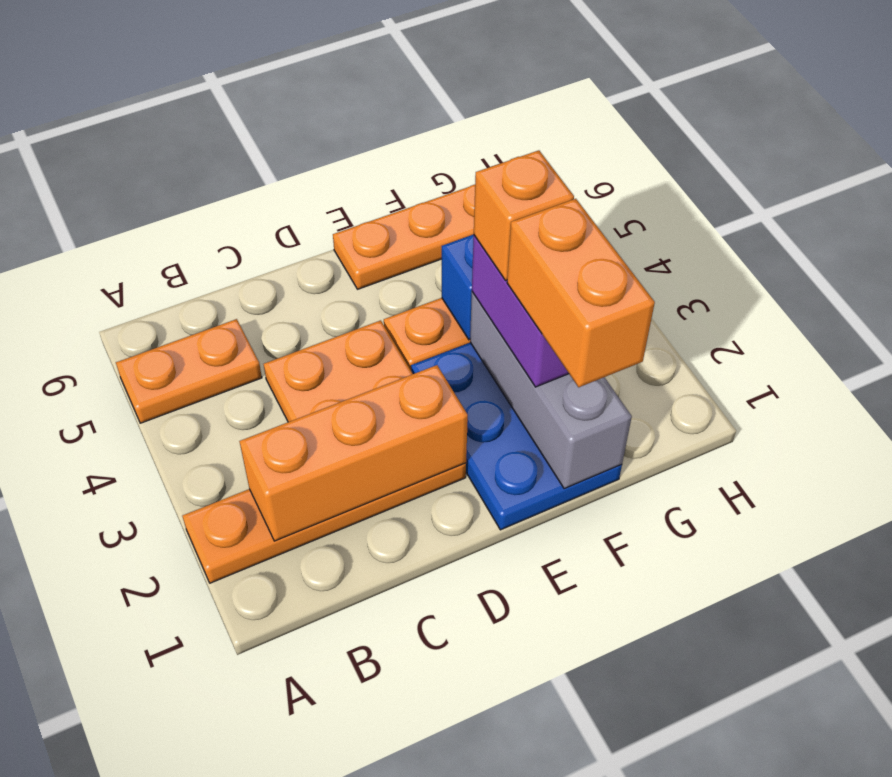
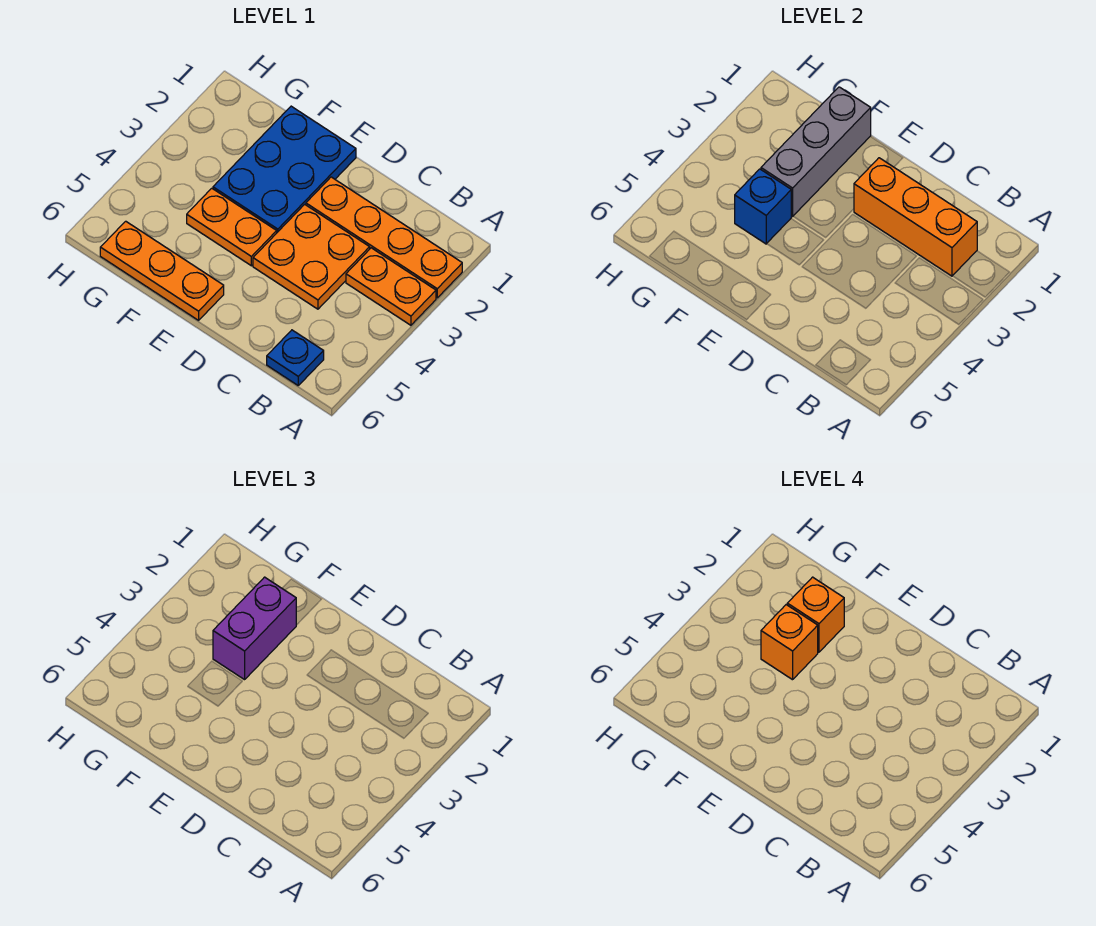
orange plate A5:B5 level 1 -> orange plate A3:B3 level 1
none -> blue plate B6 level 1
orange brick F1:F2 level 4 -> orange brick F2 level 4

